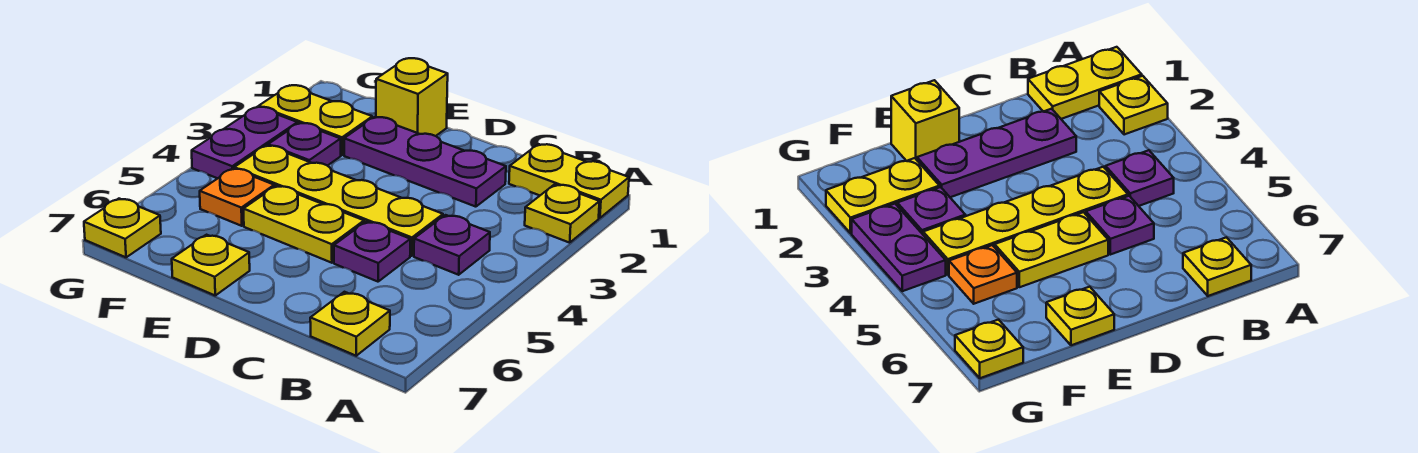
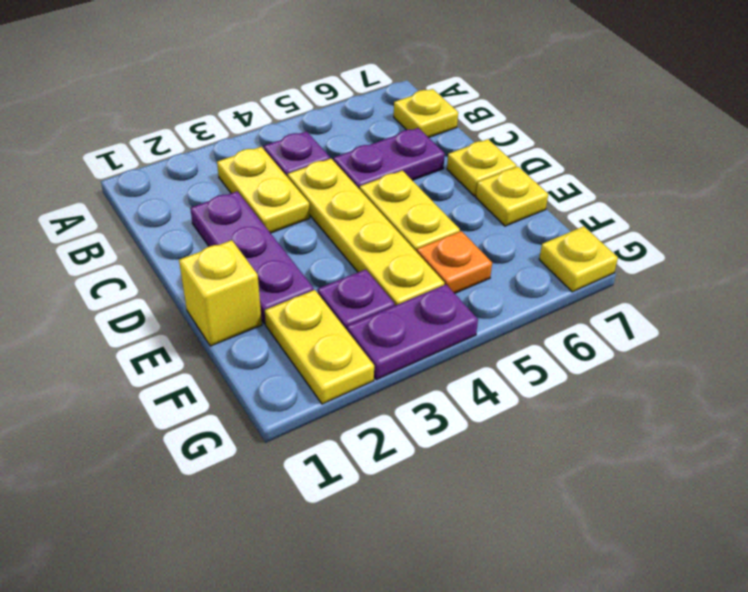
yellow plate A1:B1 level 1 -> yellow plate B3:C3 level 1
yellow plate A2 level 1 -> yellow plate D7 level 1
purple plate C5 level 1 -> purple plate C5:C6 level 1

